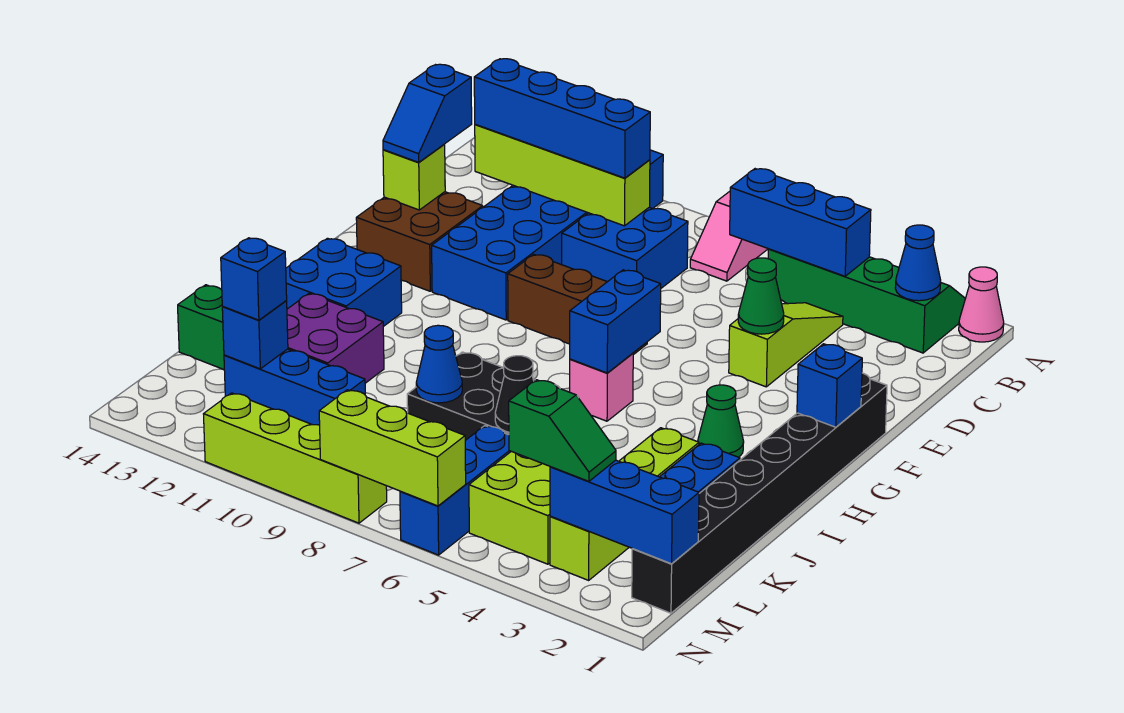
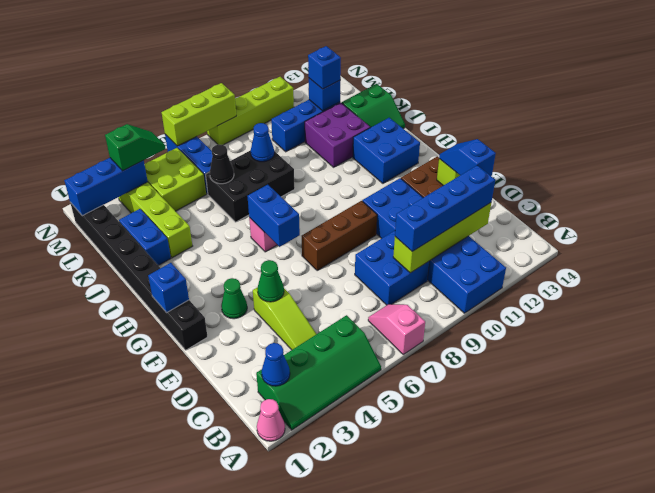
blue brick B4:B6 level 2 -> none
green cone H3 level 1 -> green cone F3 level 1
green slope M3:M4 level 3 top 4 -> green slope M3:M4 level 3 top 3

